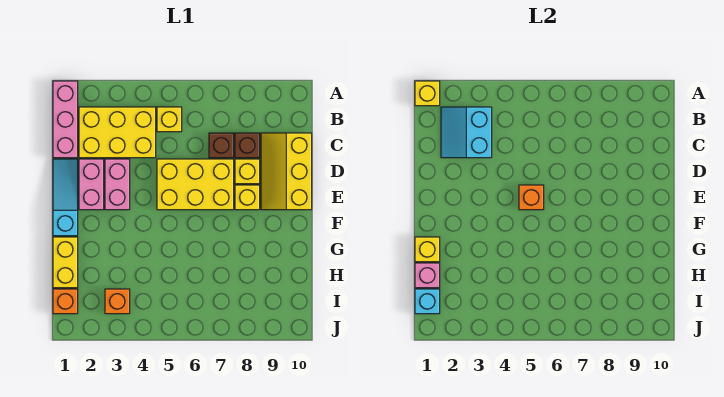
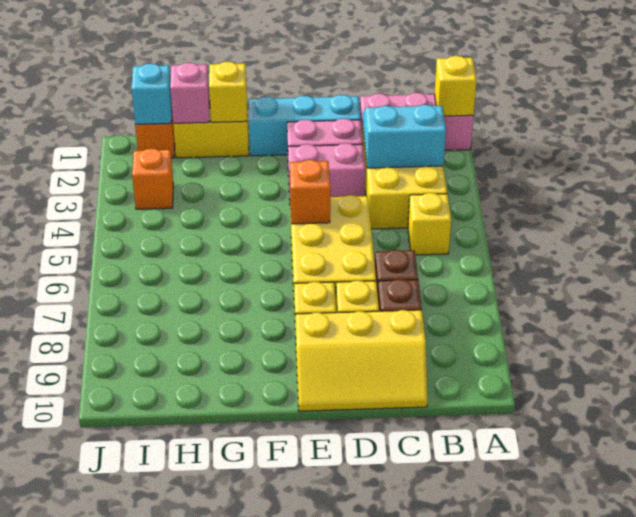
yellow slope C9:E10 level 1 top 10 -> yellow slope C9:E10 level 1 top 9
cyan slope D1:F1 level 1 top F -> cyan brick D1:F1 level 1

